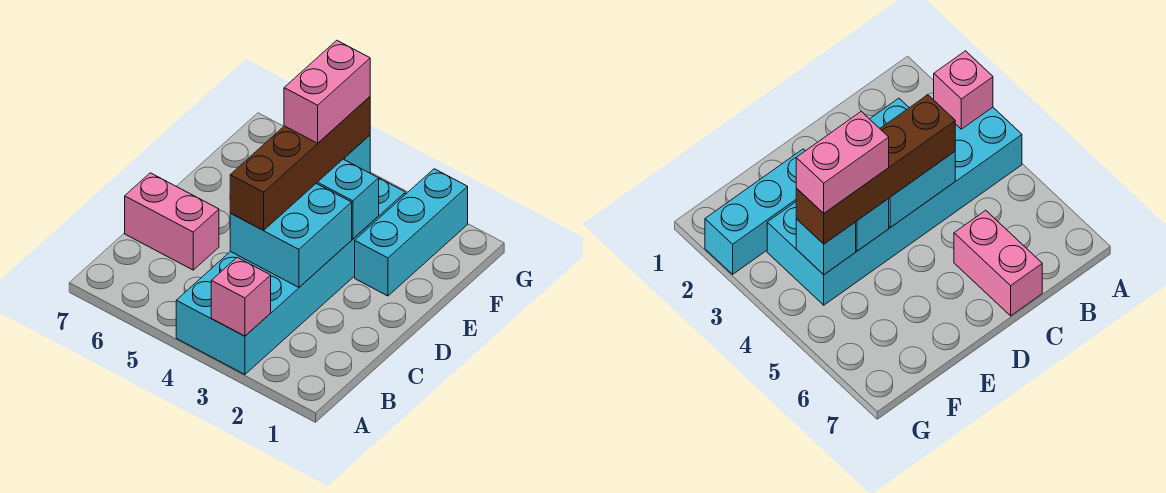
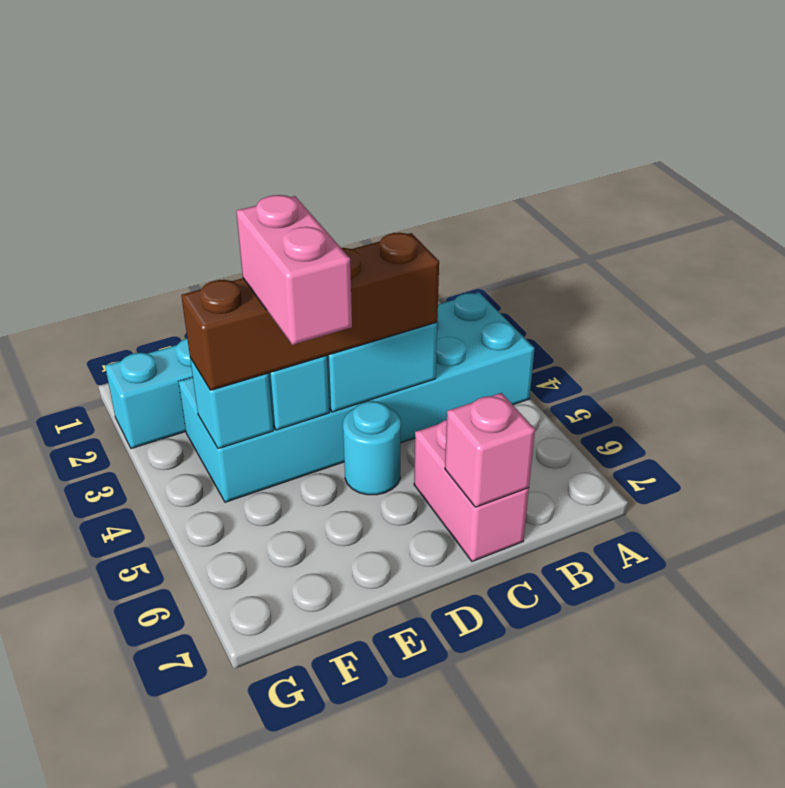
pink brick A3 level 2 -> pink brick C7 level 2
none -> cyan round brick D5 level 1
pink brick E4:F4 level 4 -> pink brick E4:E5 level 4

